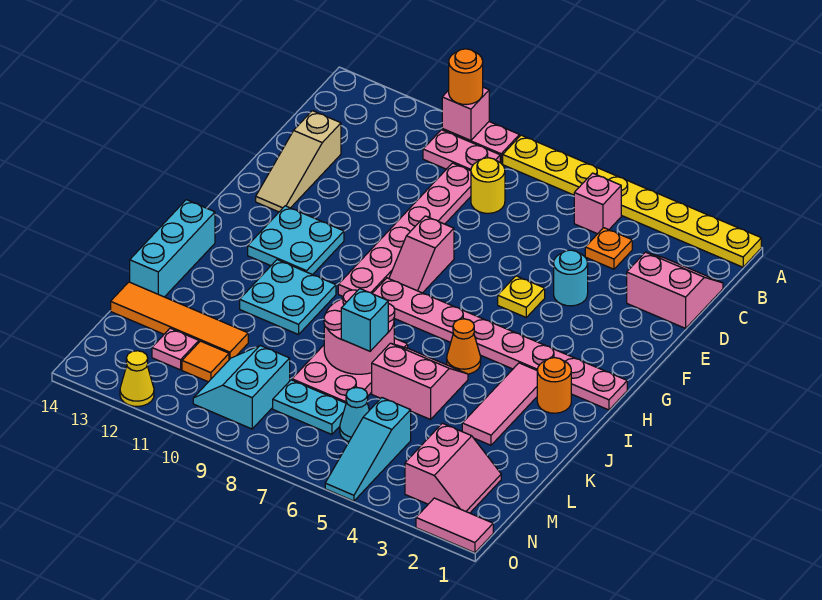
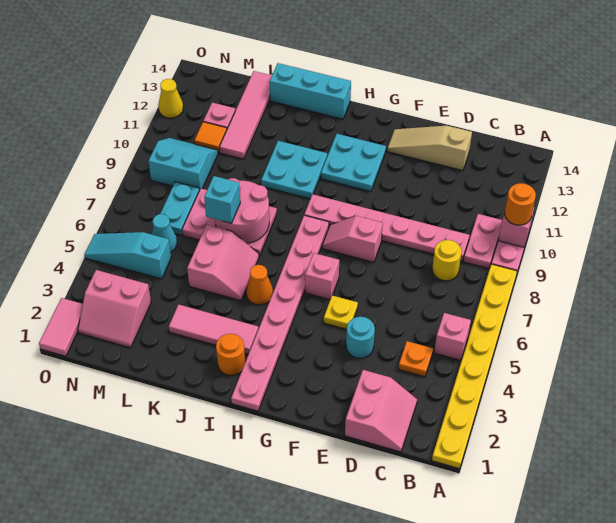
none -> pink brick G6 level 1
orange tile L11:L14 level 1 -> pink tile L11:L14 level 1

